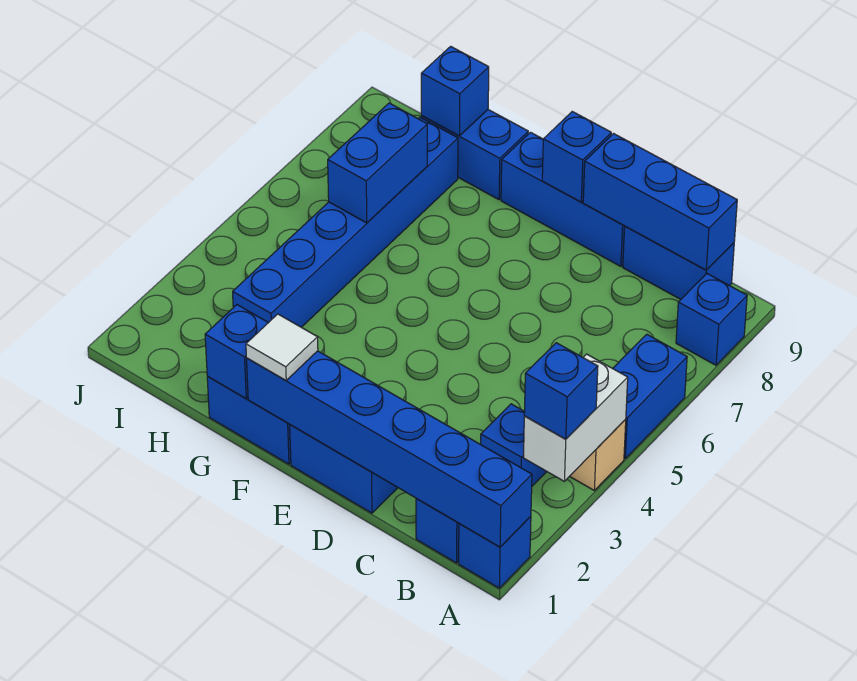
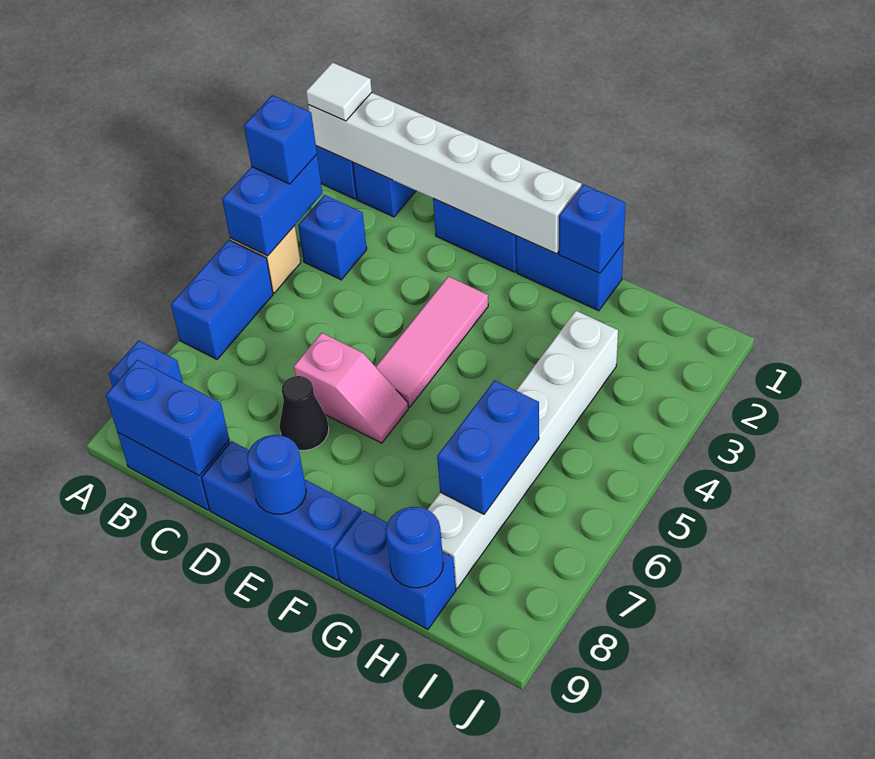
blue brick A1:F1 level 2 -> white brick A1:F1 level 2
white brick A3:A4 level 2 -> blue brick A3:A4 level 2
blue brick B9:D9 level 2 -> blue brick B9:C9 level 2
none -> pink slope D6:E6 level 1 top D
none -> black cone D7 level 1
none -> pink tile E3:E5 level 1
blue brick E9 level 2 -> blue round brick E9 level 2
white tile F1 level 3 -> white tile A1 level 3
blue brick H3:H8 level 1 -> white brick H3:H8 level 1
blue brick H9 level 2 -> blue round brick H9 level 2

